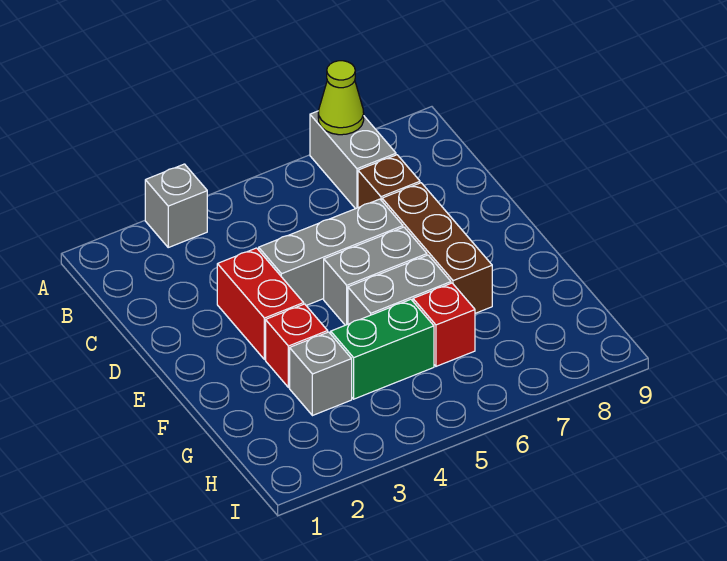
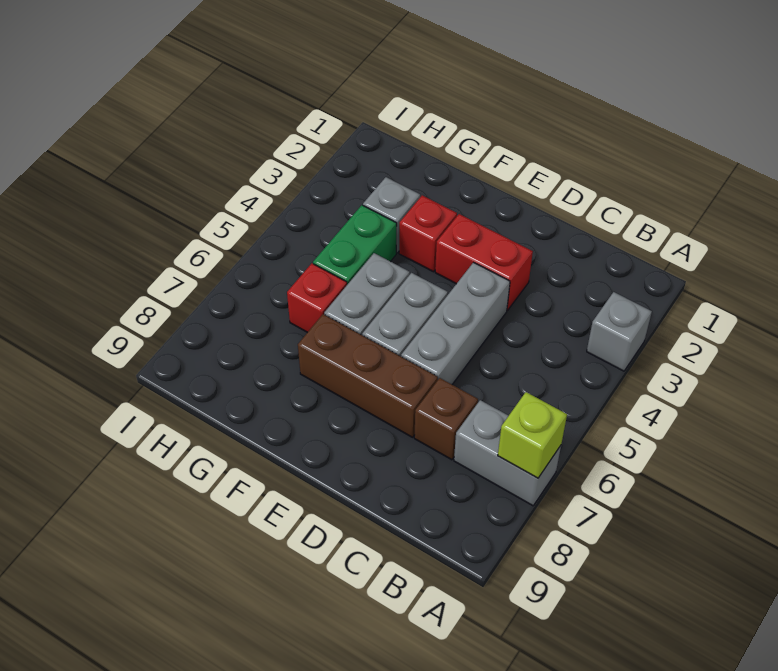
lime cone A7 level 2 -> lime brick A7 level 2

